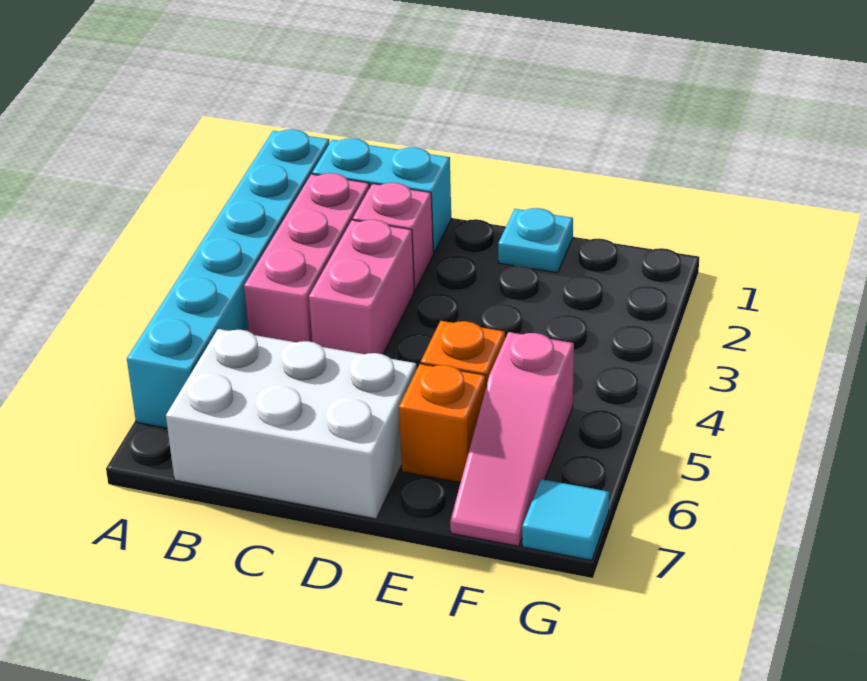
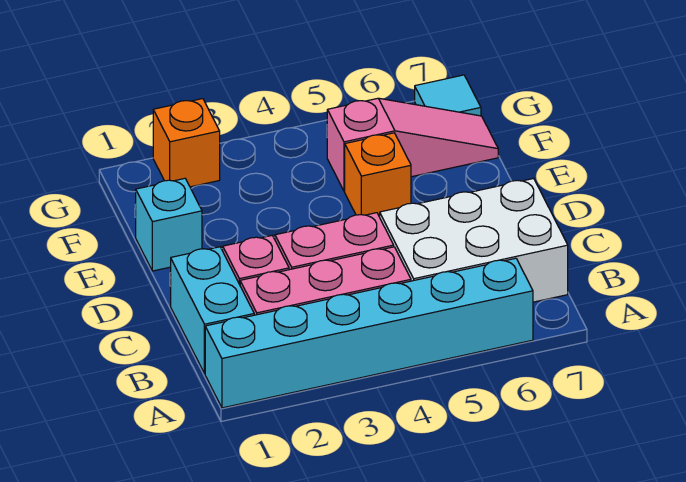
white brick B6:D7 level 1 -> white brick B5:C7 level 1
cyan plate E1 level 1 -> cyan brick E1 level 1
orange brick E6 level 1 -> orange brick G2 level 1

